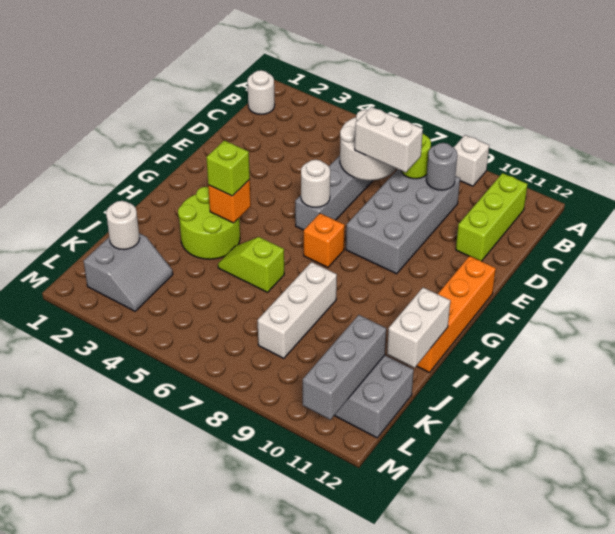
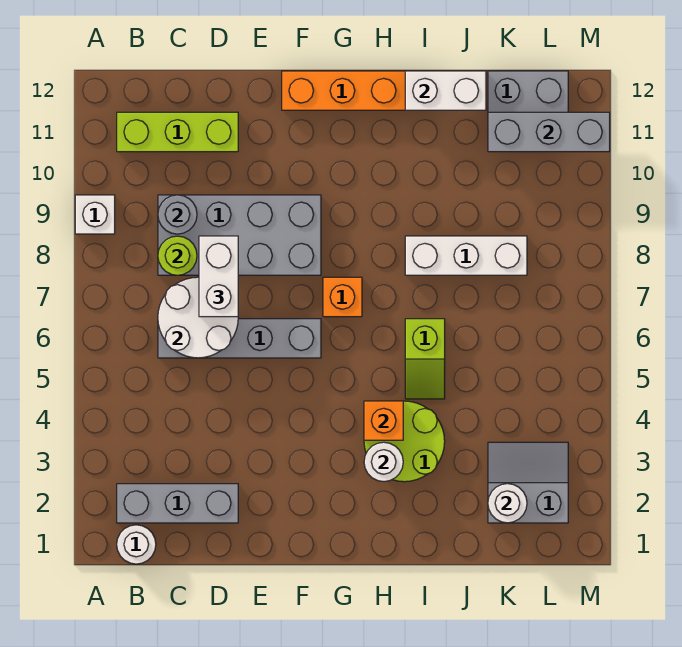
none -> grey brick B2:D2 level 1
white round brick F6 level 2 -> white round brick H3 level 2
lime brick H4 level 3 -> none

